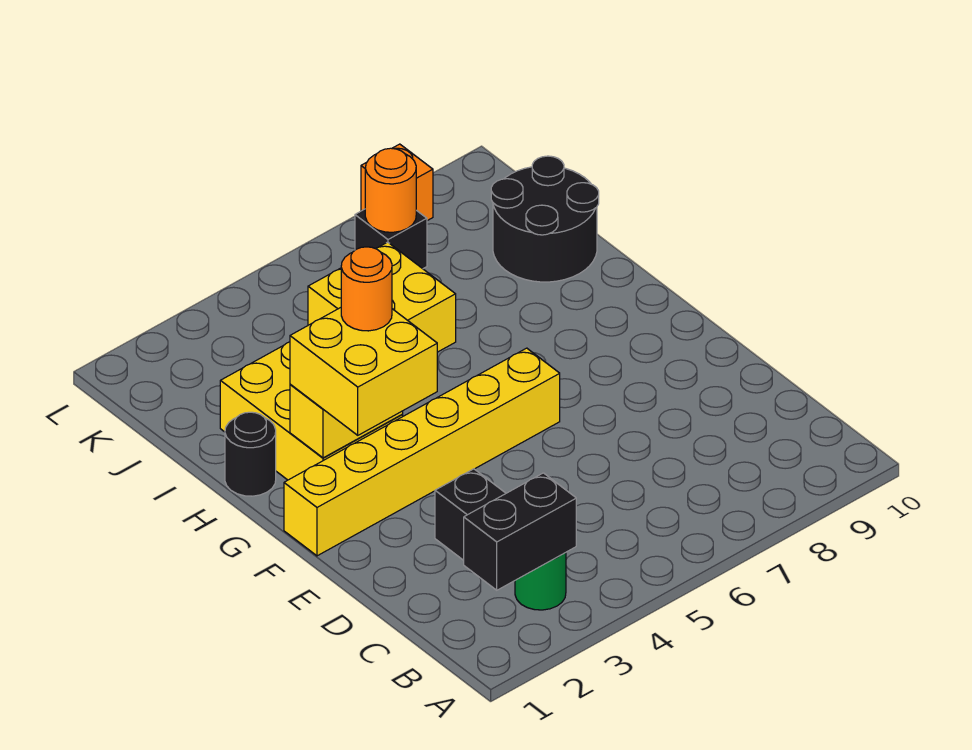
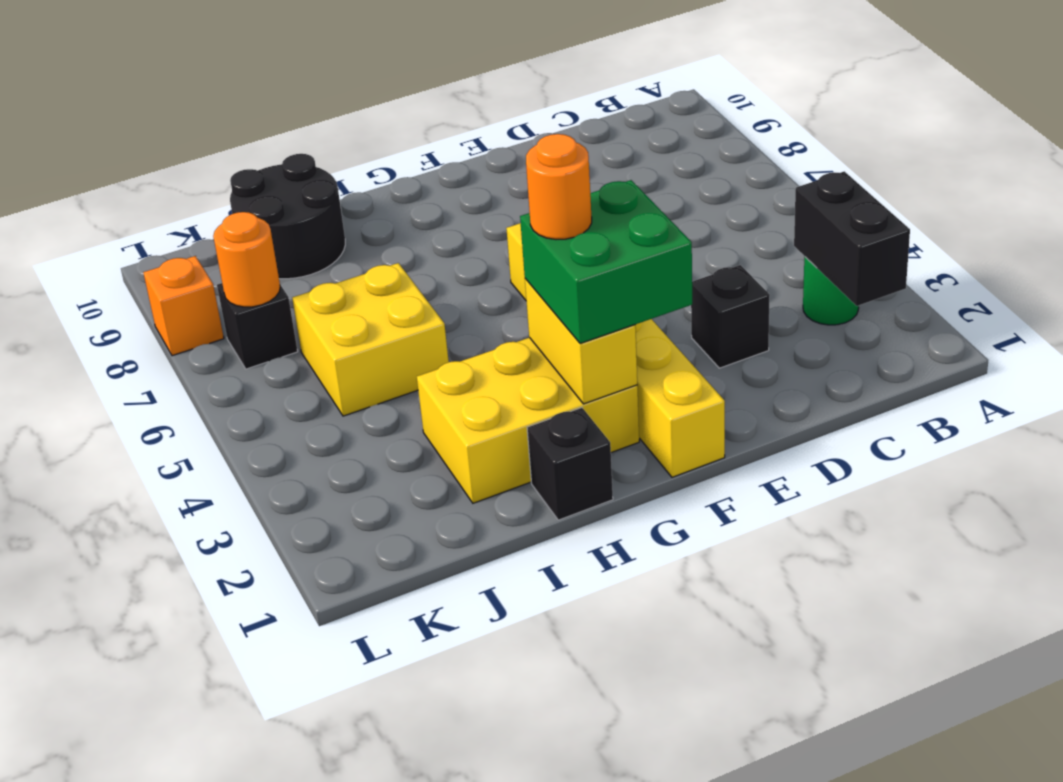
yellow brick F2:G3 level 3 -> green brick F2:G3 level 3
black round brick H1 level 1 -> black brick H1 level 1

